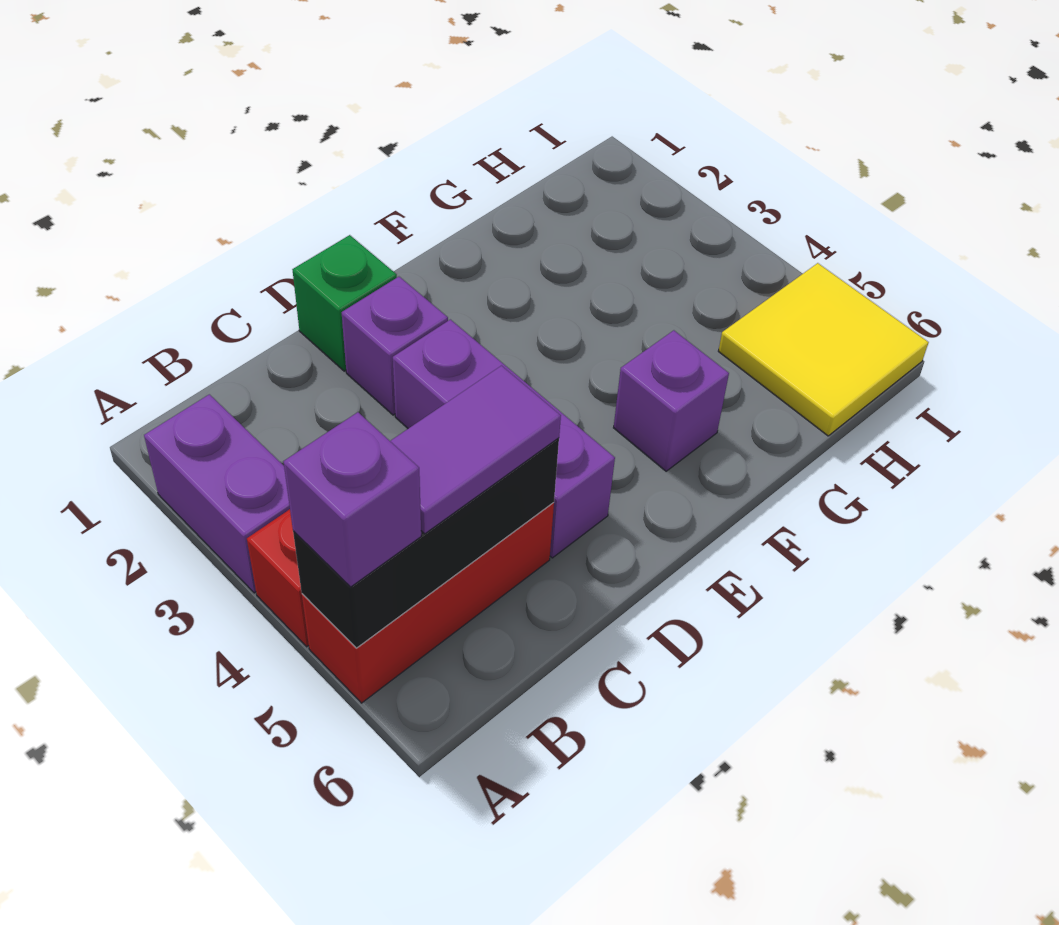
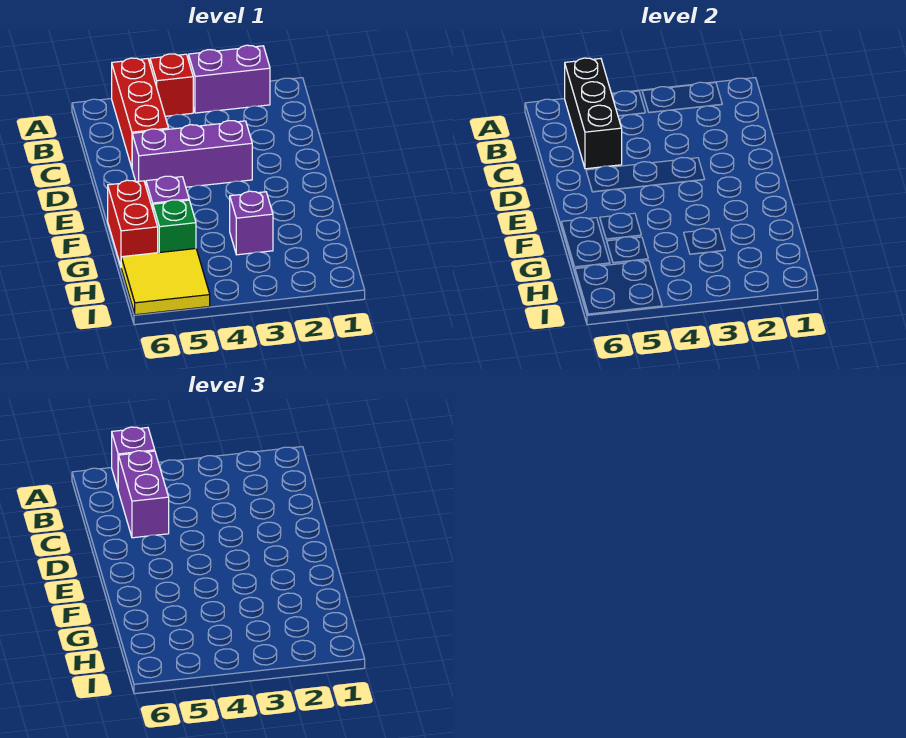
purple tile B5:C5 level 3 -> purple brick B5:C5 level 3
green brick D1 level 1 -> green brick G5 level 1
purple brick D2 level 1 -> purple brick G3 level 1
none -> red brick F6:G6 level 1

